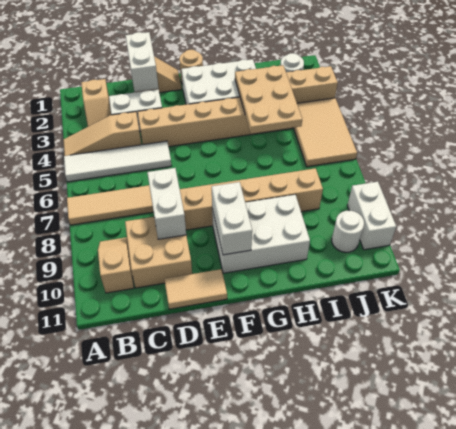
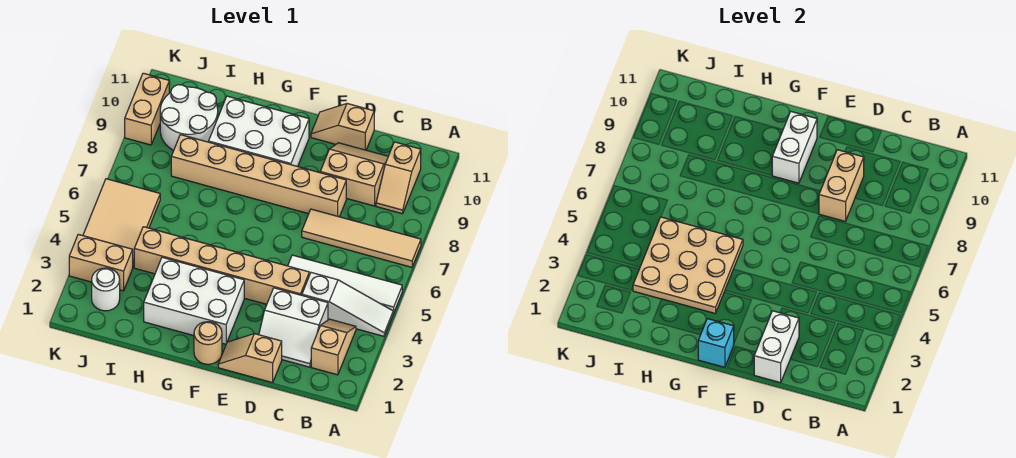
tan slope A4:C4 level 1 top C -> white slope A4:C4 level 1 top C
tan brick C9:D10 level 1 -> tan slope C9:D10 level 1 top 9
white brick D8:D9 level 2 -> tan brick D8:D9 level 2
tan tile D11:E11 level 1 -> tan slope D11:E11 level 1 top D
none -> cyan brick F1 level 2
tan plate H3:I5 level 2 -> tan plate G3:I5 level 2
white round brick J10 level 1 -> white round brick I9:J10 level 1
white brick K9:K10 level 1 -> tan brick K9:K10 level 1

